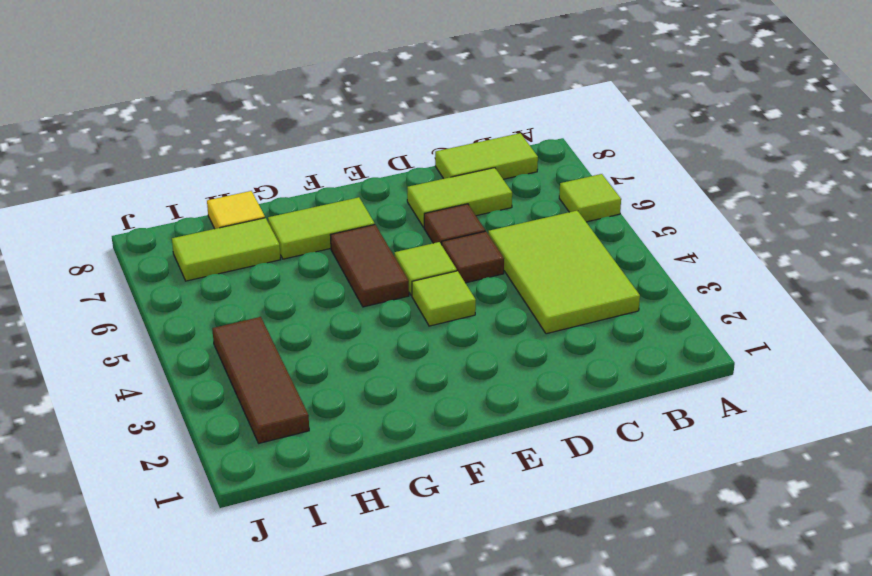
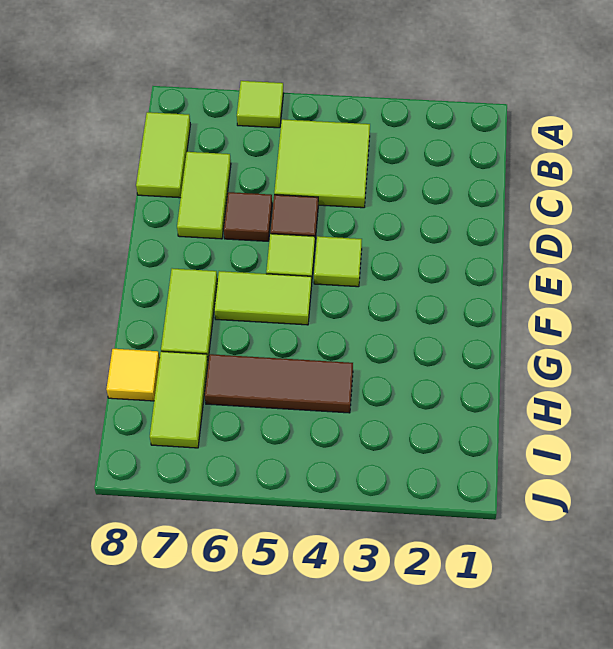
lime tile B3:C5 level 1 -> lime tile B4:C5 level 1
brown tile F5:F6 level 1 -> lime tile F5:F6 level 1
brown tile I2:I4 level 1 -> brown tile H4:H6 level 1

